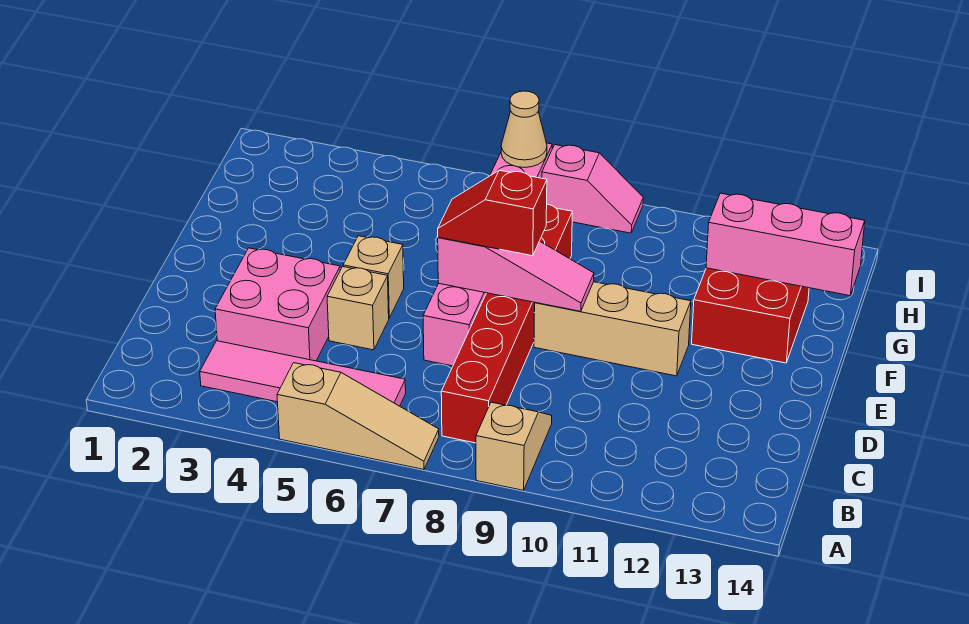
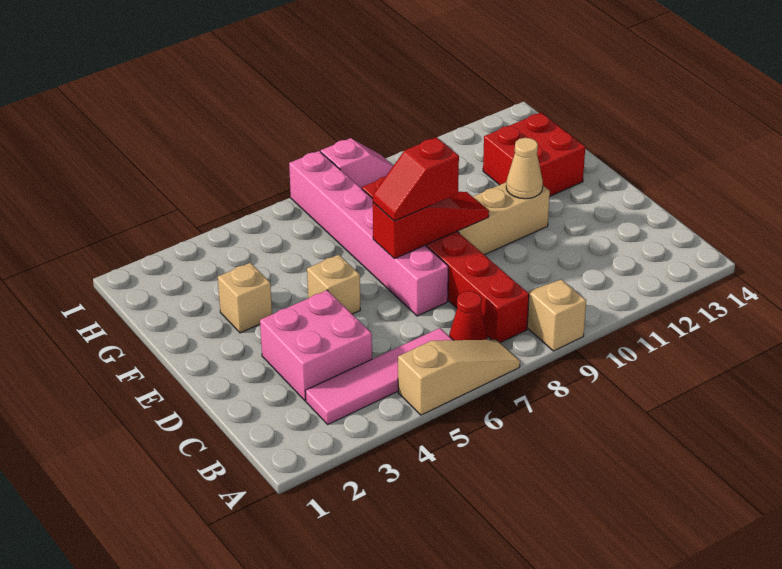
none -> red cone B7 level 1
tan brick D5 level 1 -> tan brick F3 level 1
pink slope E7:E9 level 2 top 7 -> red slope E7:E9 level 2 top 7
pink brick G12:G14 level 2 -> none
tan cone I7 level 2 -> tan cone E11 level 2

